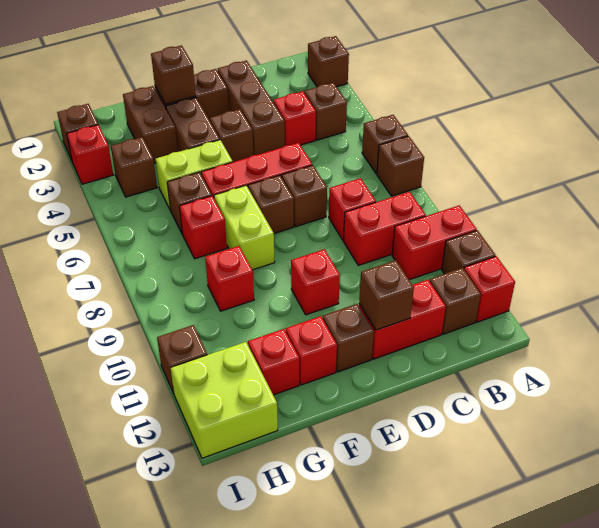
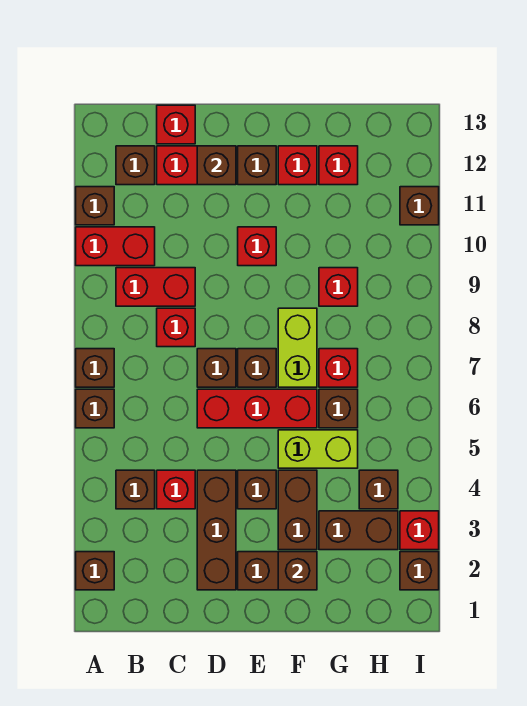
red brick A12 level 1 -> red brick C13 level 1
brown brick G2:G3 level 1 -> brown brick G3:H3 level 1
lime brick H12:I13 level 1 -> none

